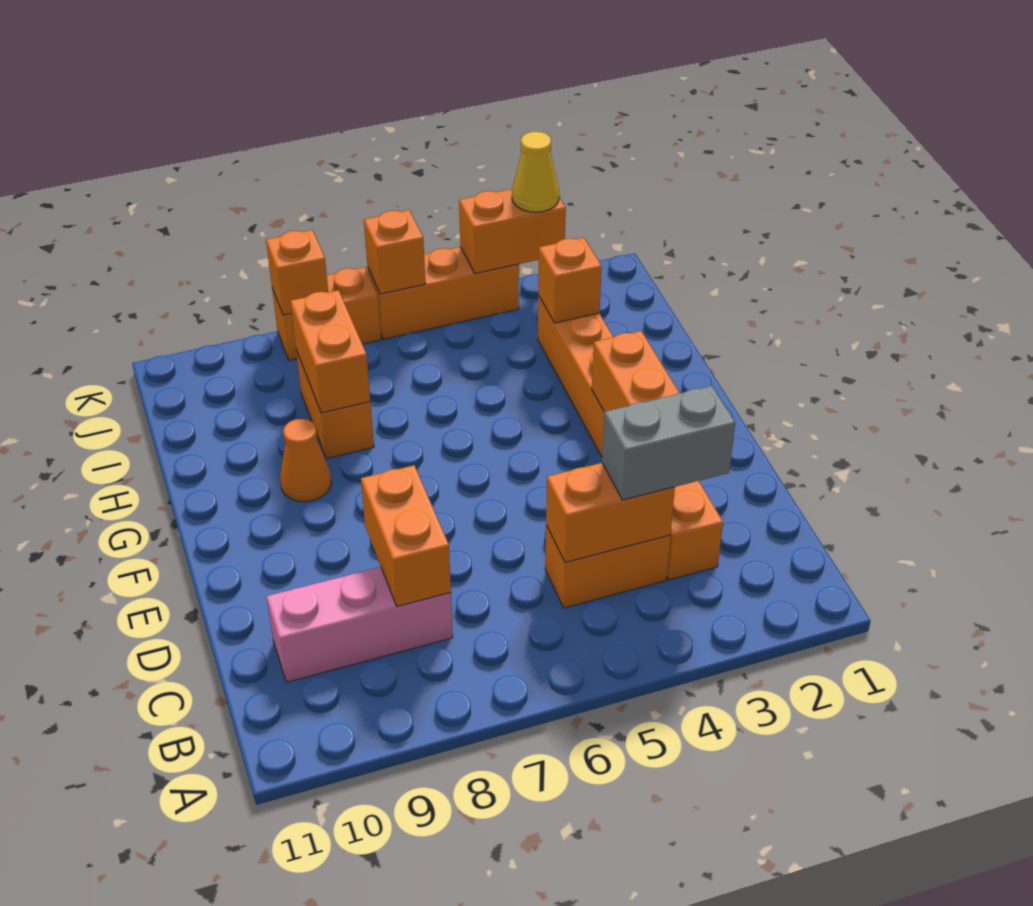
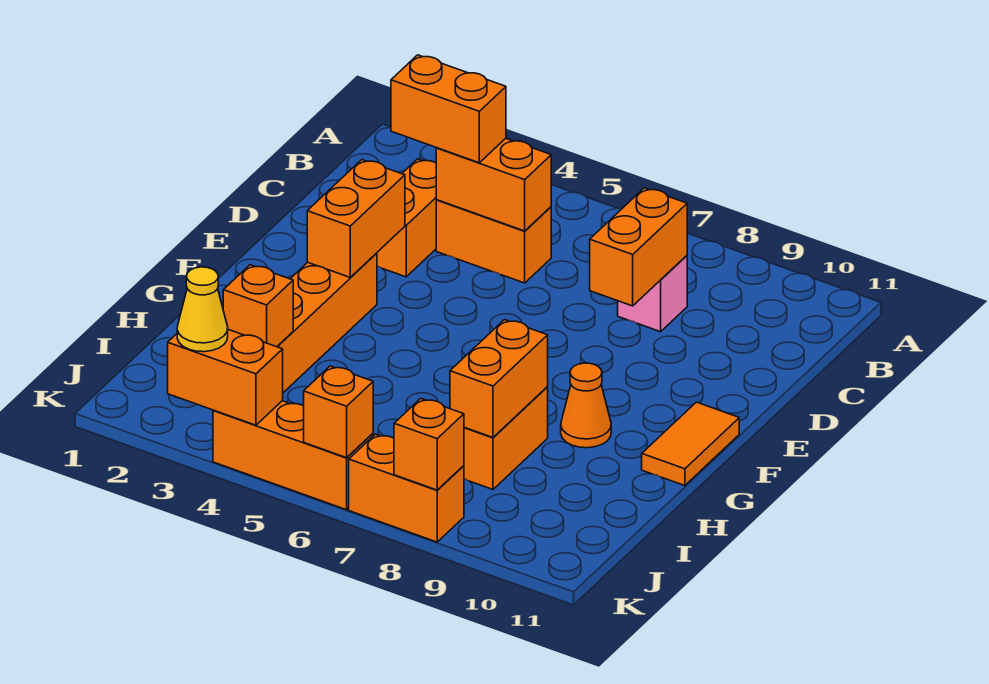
grey brick C3:C4 level 3 -> orange brick C3:C4 level 3
pink brick C8:C10 level 1 -> pink brick C8 level 1
none -> orange tile F11:G11 level 1

